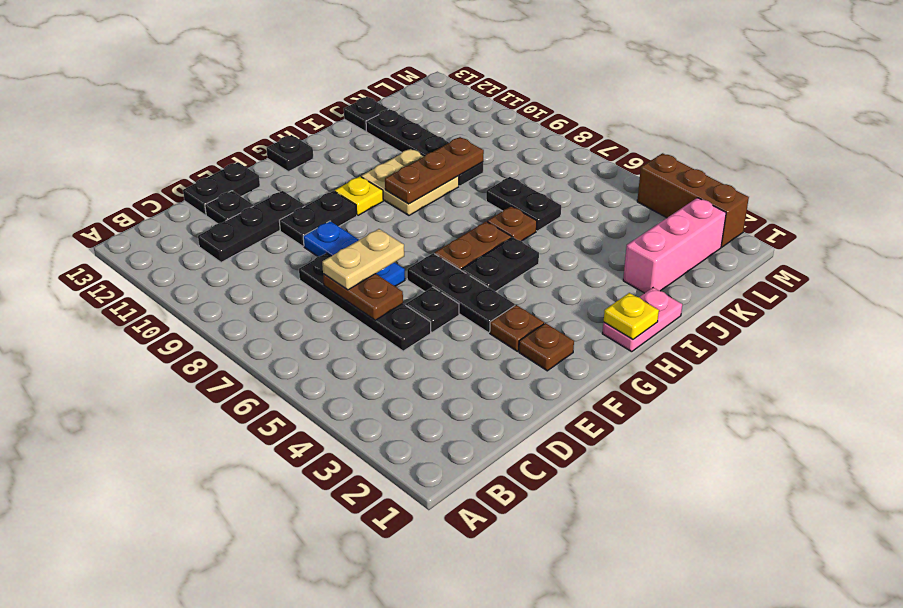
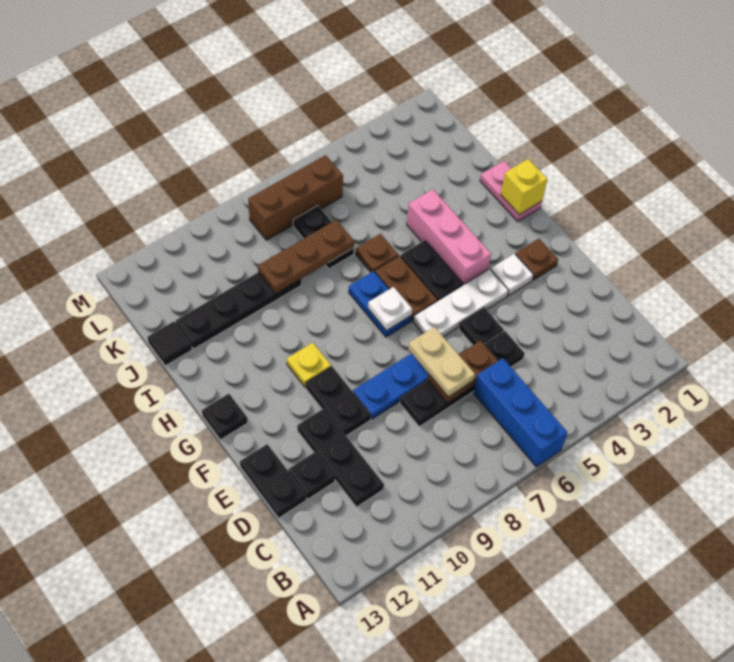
none -> blue brick A6:C6 level 1
brown plate F3 level 1 -> white plate F3 level 1
black plate F4:F6 level 1 -> white plate F4:F6 level 1
none -> blue plate G7:H7 level 1
none -> white plate G7 level 2
yellow plate H1 level 2 -> yellow brick H1 level 2
tan plate H9:I10 level 1 -> none
brown plate H9:J9 level 2 -> brown plate J7:J9 level 2
pink brick J2:L2 level 1 -> pink brick G4:I4 level 1
black plate J6:J7 level 1 -> black plate J7:K7 level 1
black plate J13 level 1 -> black tile J13 level 1
brown brick M2:M4 level 1 -> brown brick L6:L8 level 1

